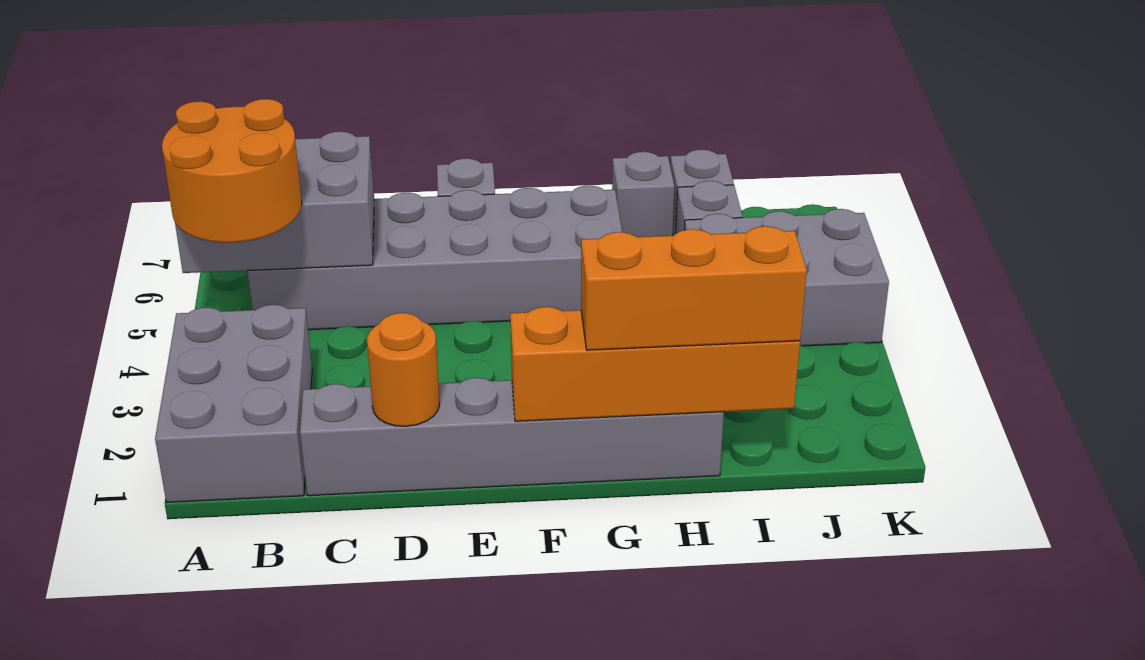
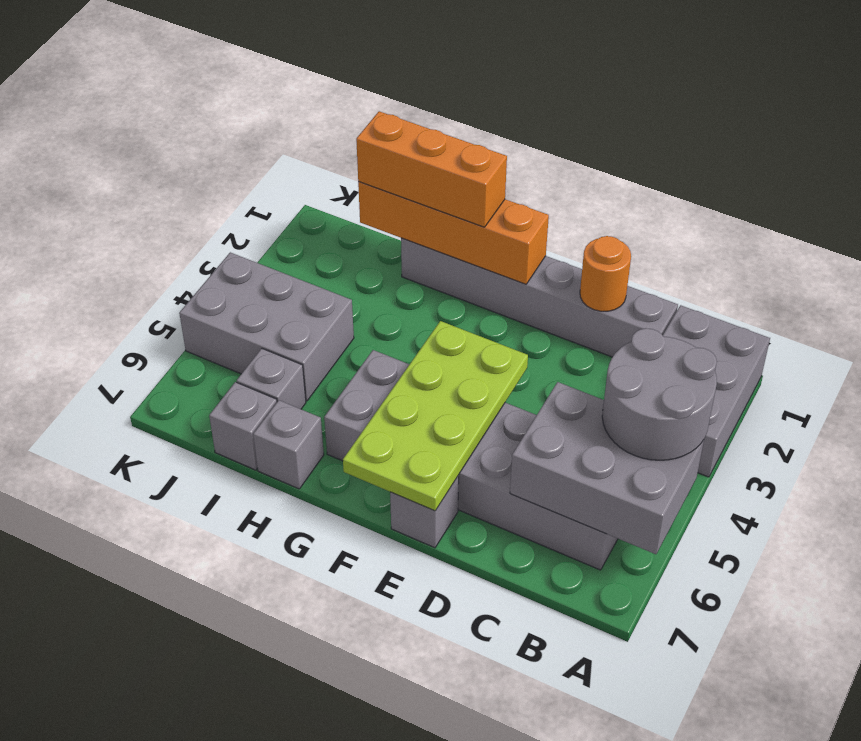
orange round brick A4:B5 level 3 -> grey round brick A4:B5 level 3
none -> lime plate E4:F7 level 2

